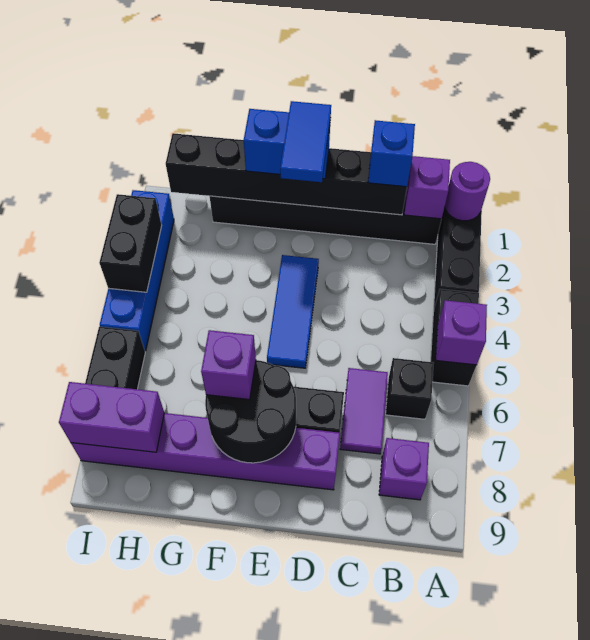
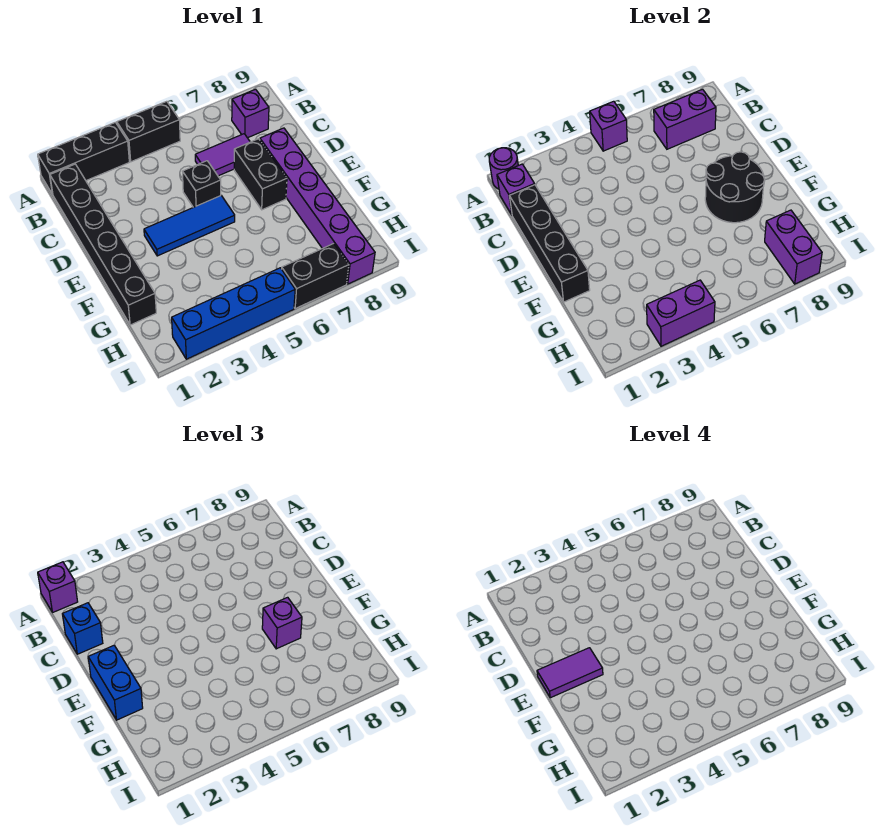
none -> purple brick A1 level 3
black brick B6 level 1 -> black brick D5 level 1
none -> purple brick B7:B8 level 2
black brick C1:H1 level 2 -> black brick C1:F1 level 2
blue tile E1:E2 level 4 -> purple tile E1:E2 level 4
black brick I3:I4 level 2 -> purple brick I3:I4 level 2

